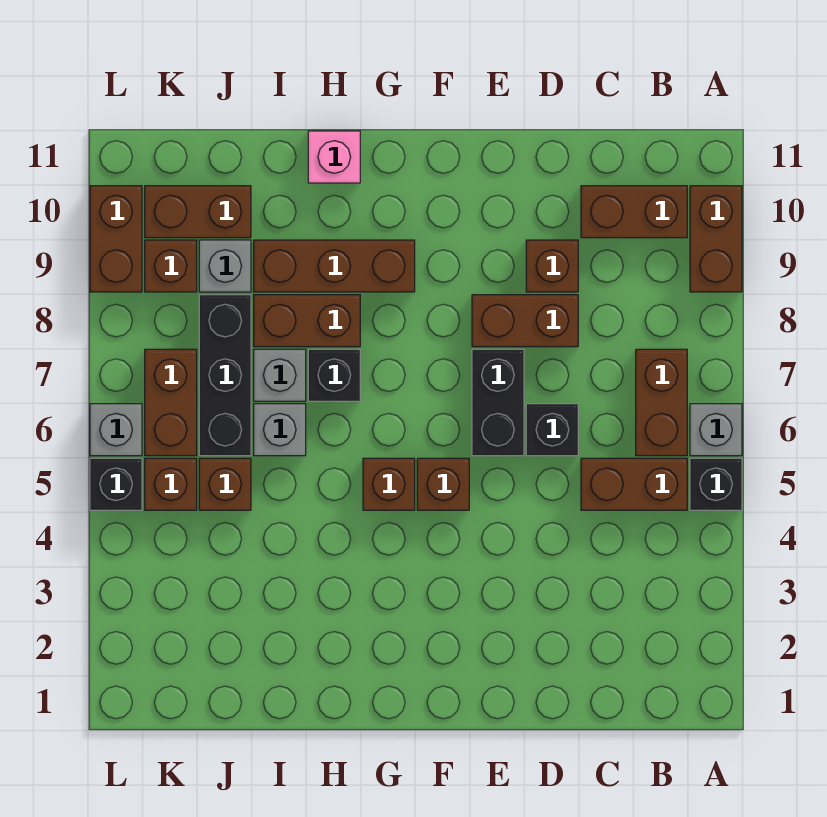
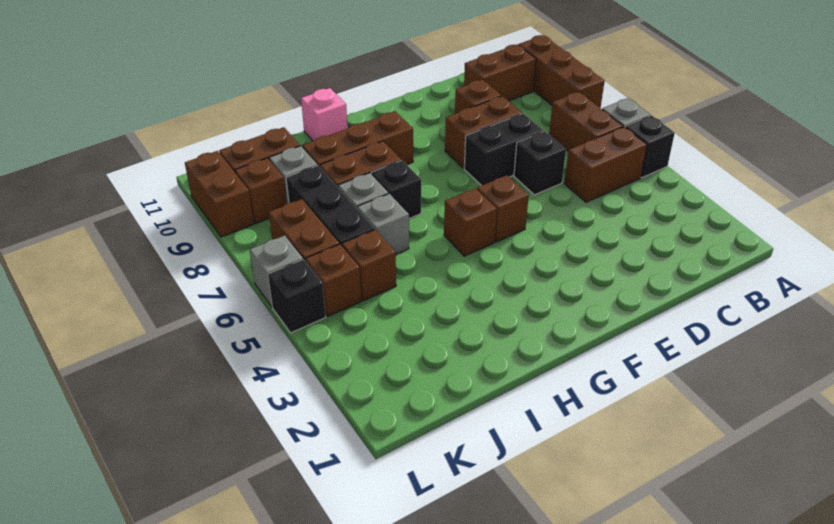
brown brick A9:A10 level 1 -> brown brick A8:A10 level 1
black brick E6:E7 level 1 -> black brick D7:E7 level 1

